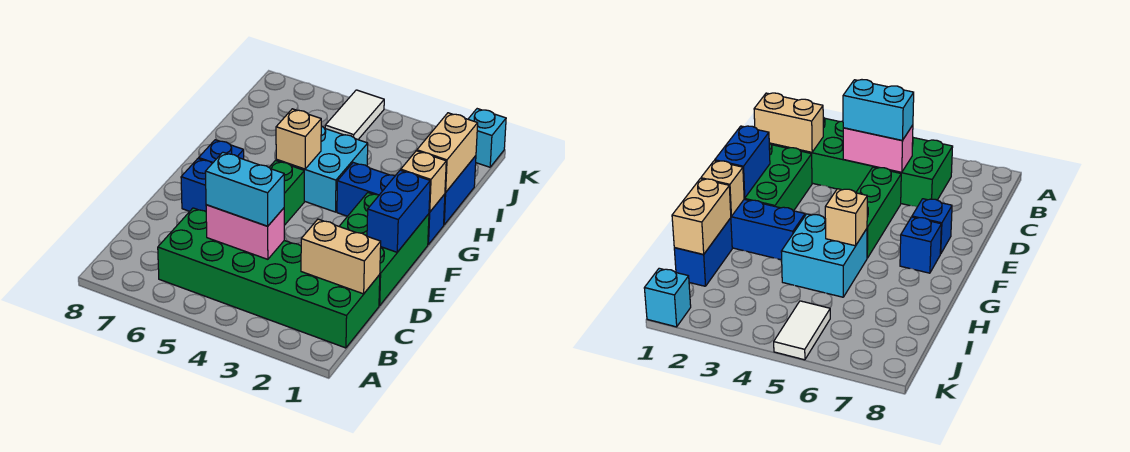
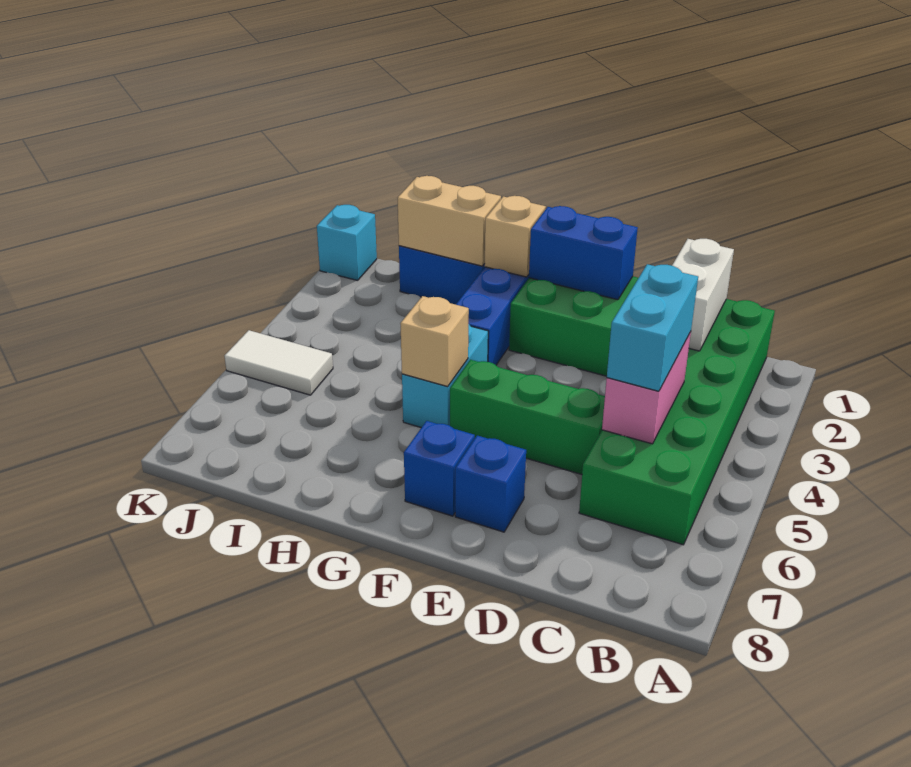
tan brick C1:C2 level 2 -> white brick C1:C2 level 2
cyan brick G4:H5 level 1 -> cyan brick G4:G5 level 1

